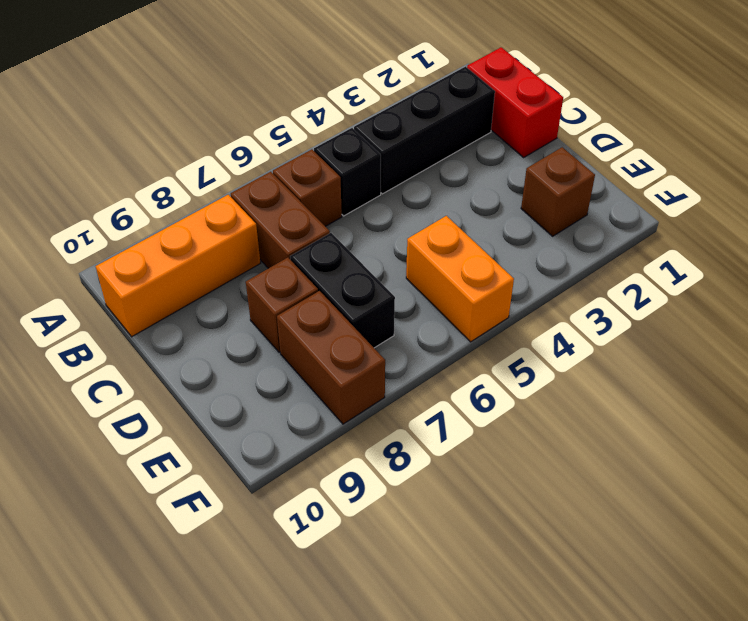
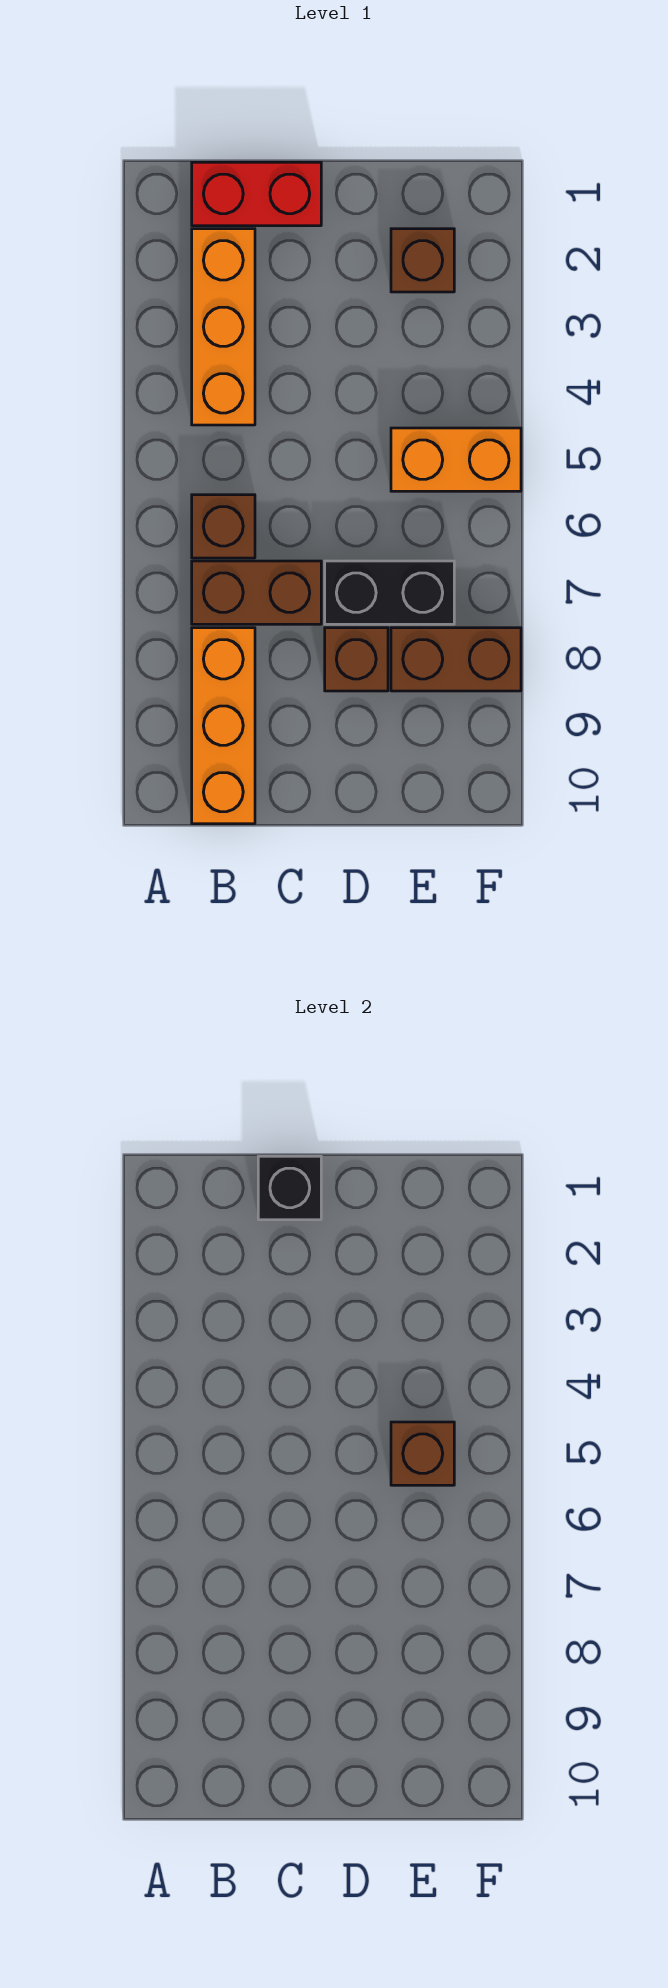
black brick B2:B4 level 1 -> orange brick B2:B4 level 1
black brick B5 level 1 -> black brick C1 level 2
none -> brown brick E5 level 2

